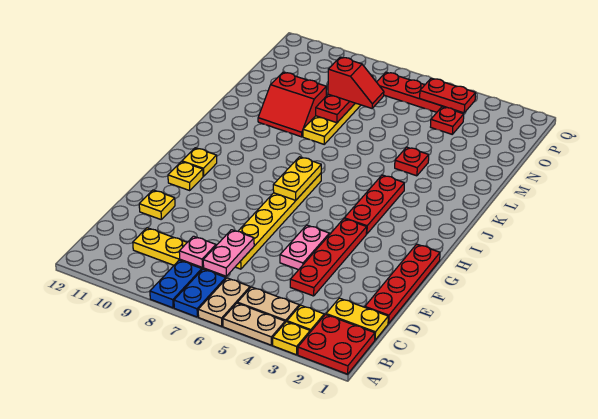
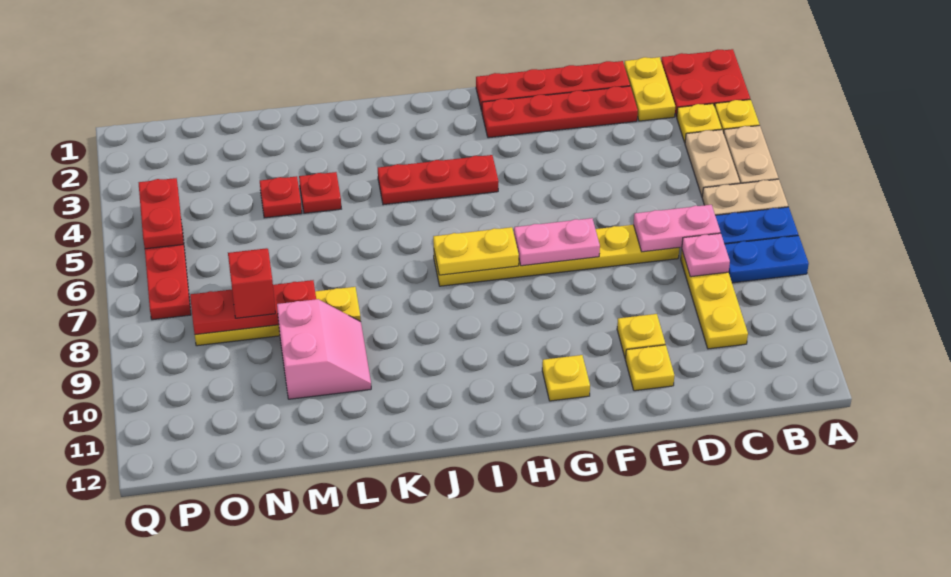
red plate D4:G4 level 1 -> red plate D2:G2 level 1
pink plate E5:F5 level 1 -> pink plate F7:G7 level 2
yellow plate H11 level 1 -> yellow plate E10 level 1
red slope L9:M10 level 1 top M -> pink slope L9:M10 level 1 top M
red plate O4 level 1 -> red plate M4 level 1

